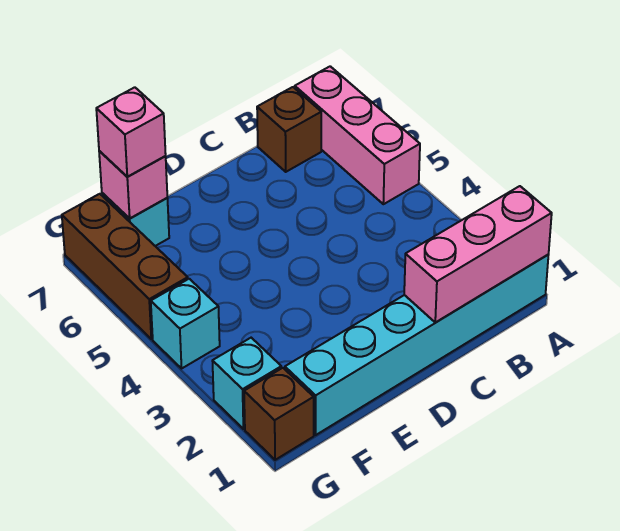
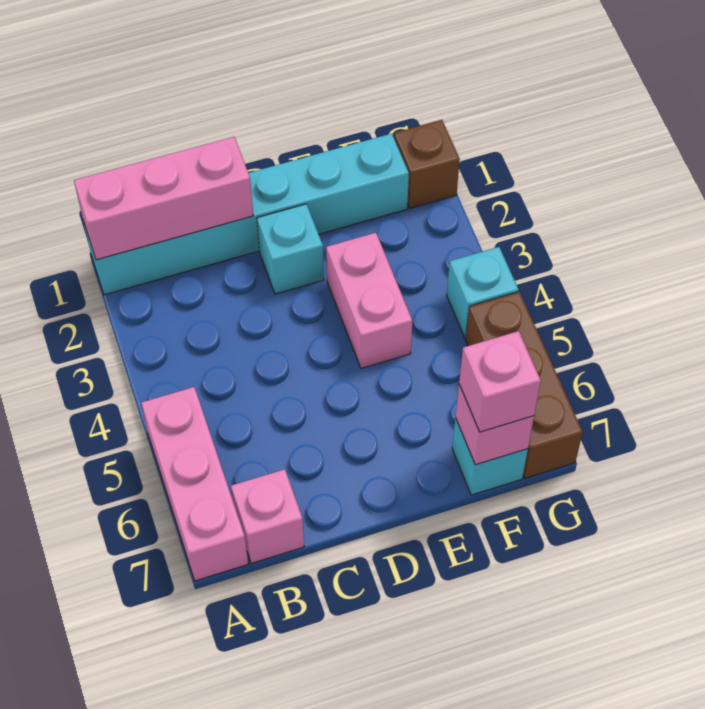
brown brick B7 level 1 -> pink brick B7 level 1
none -> pink brick E3:E4 level 1
cyan brick G2 level 1 -> cyan brick D2 level 1

